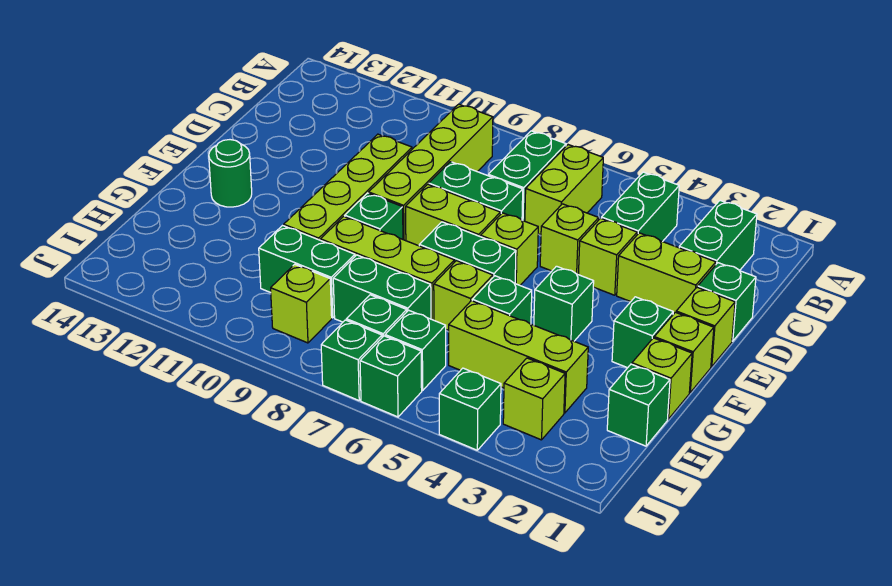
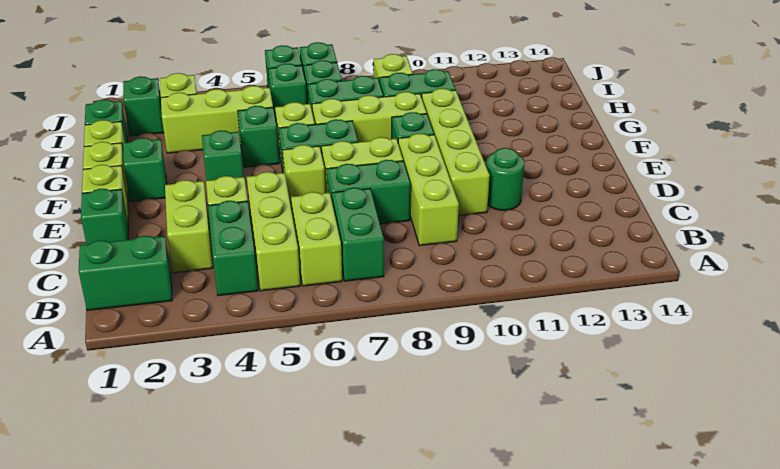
green brick B2:C2 level 1 -> green brick B1:B2 level 1
lime brick B9:E9 level 1 -> lime brick C9:E9 level 1
lime brick D2:D3 level 1 -> lime brick C3:D3 level 1
lime brick D5 level 1 -> lime brick B5:D5 level 1
green round brick F13 level 1 -> green round brick D11 level 1
green brick J4 level 1 -> green brick I2 level 1

